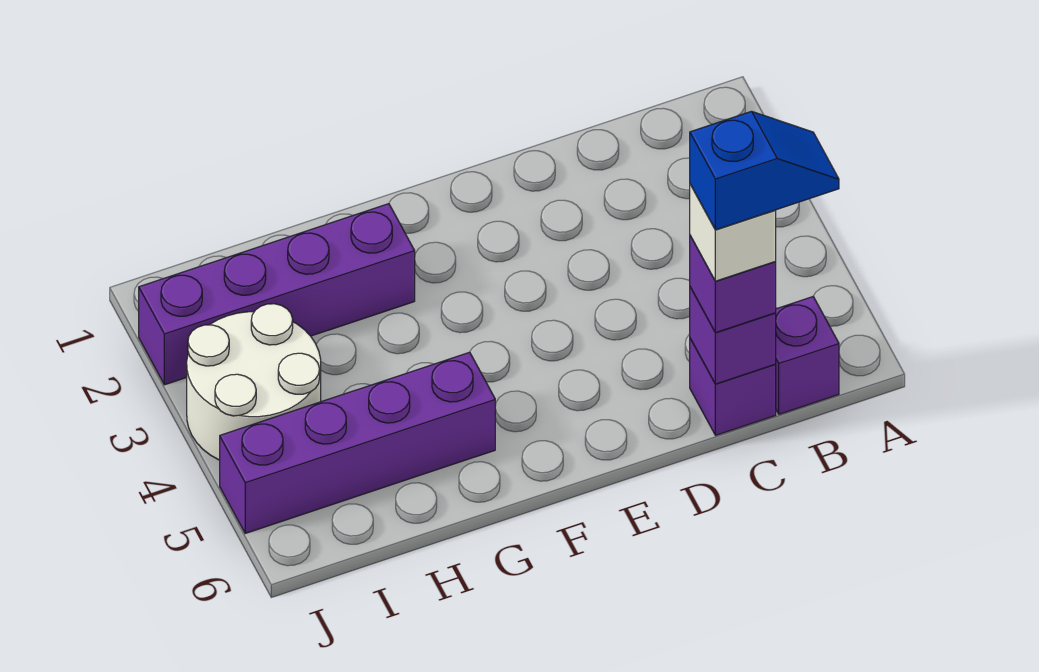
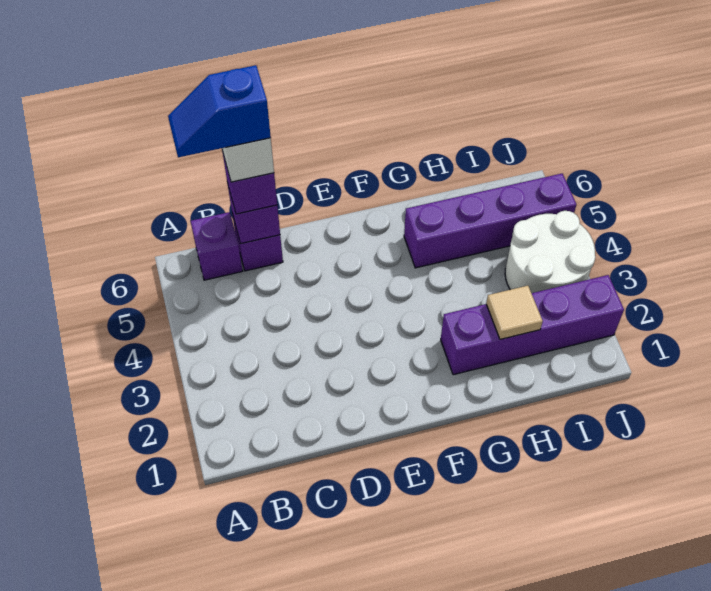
none -> tan tile H2 level 2

